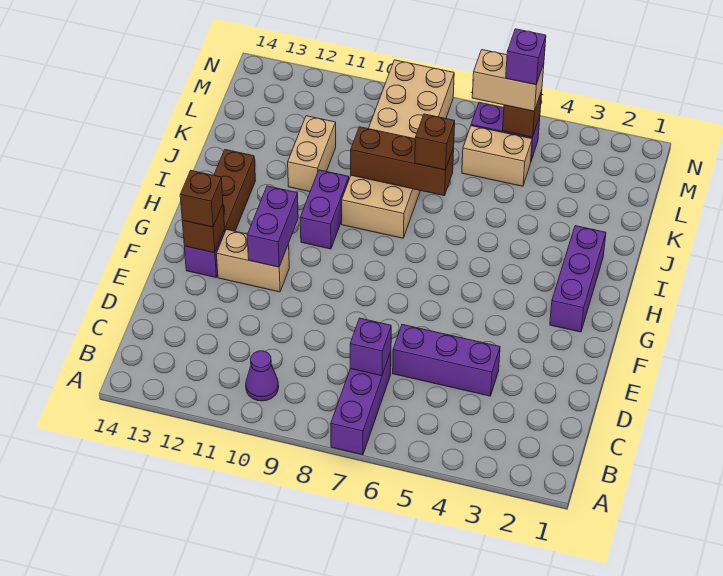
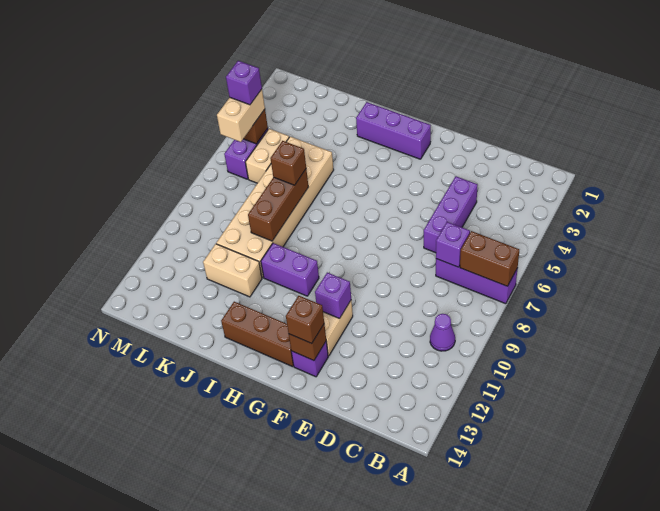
none -> brown brick A7:B7 level 2
purple brick F11:G11 level 2 -> purple brick F11 level 2
tan brick I8:N9 level 1 -> tan brick J5:K10 level 1

